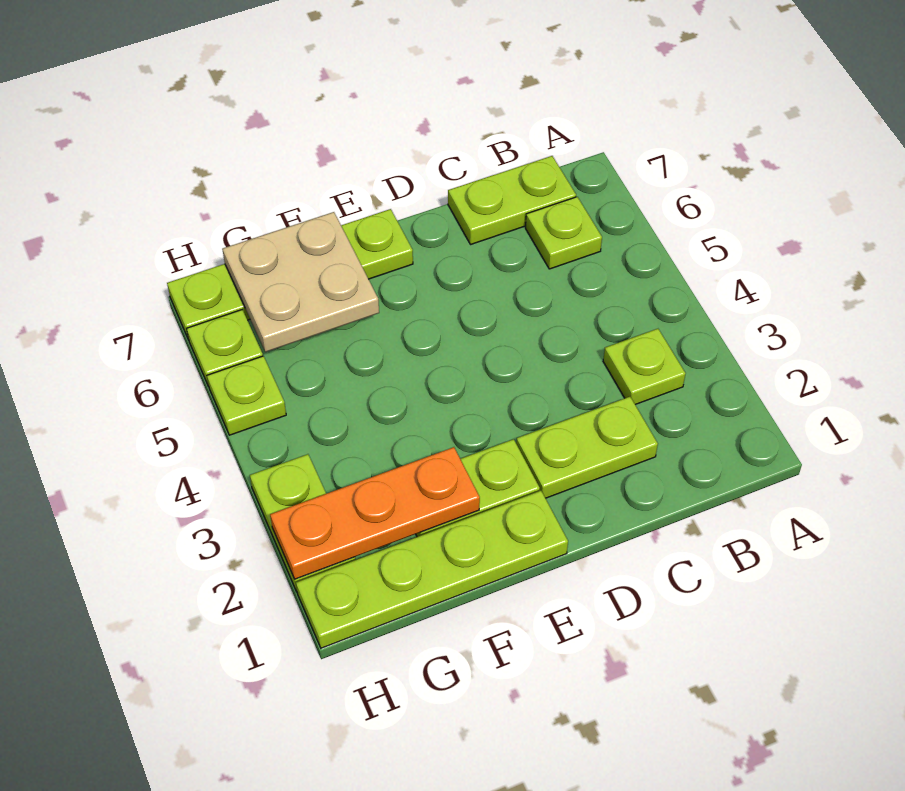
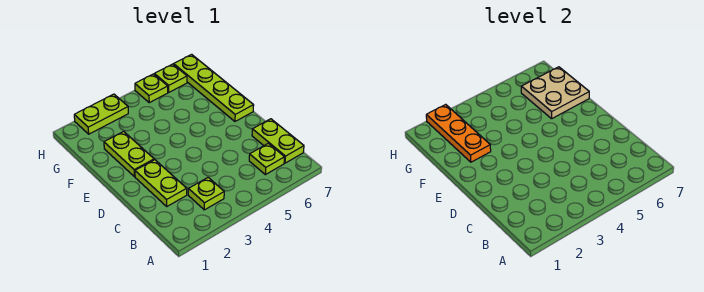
lime plate E1:H1 level 1 -> none

